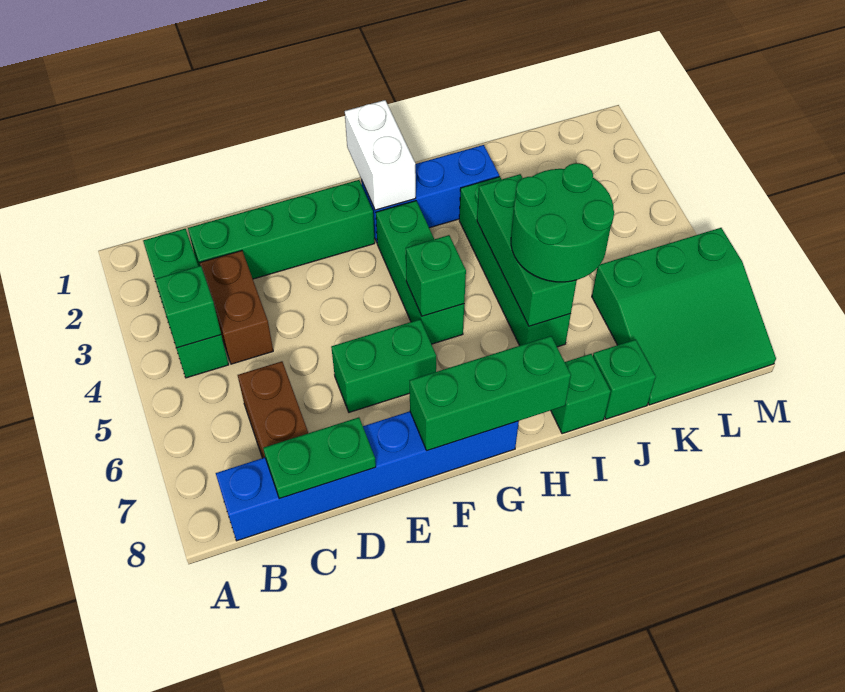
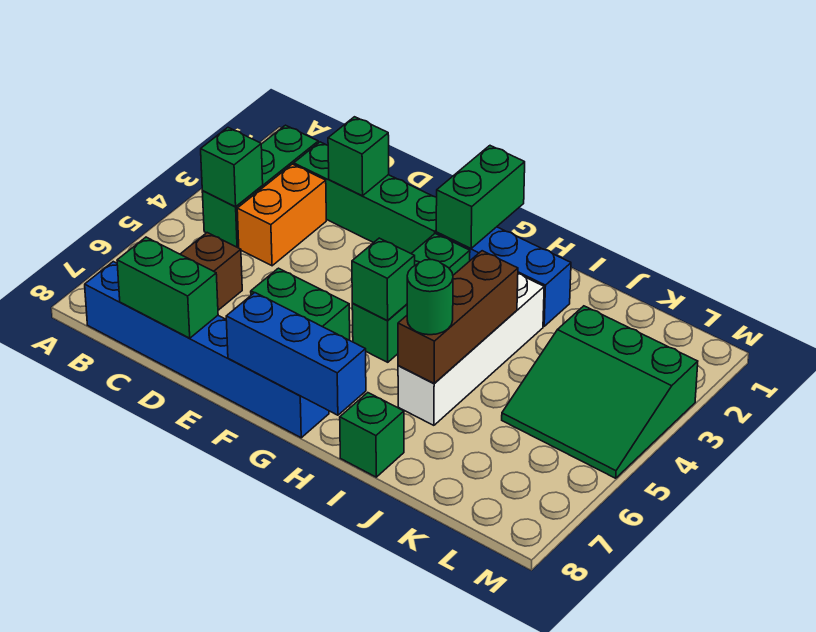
brown brick C3:C4 level 1 -> orange brick C3:C4 level 1
green plate C8:D8 level 2 -> green brick C8:D8 level 2
green brick F8:H8 level 2 -> blue brick F8:H8 level 2
white brick G1:G2 level 2 -> green brick G1:G2 level 2
green brick I3:I6 level 1 -> white brick I3:I6 level 1
green brick I4:I6 level 2 -> brown brick I4:I6 level 2
green round brick I5:J6 level 3 -> green round brick I6 level 3
green brick J8 level 1 -> green brick D2 level 2
green slope K6:M8 level 1 top 6 -> green slope K3:M5 level 1 top 3

